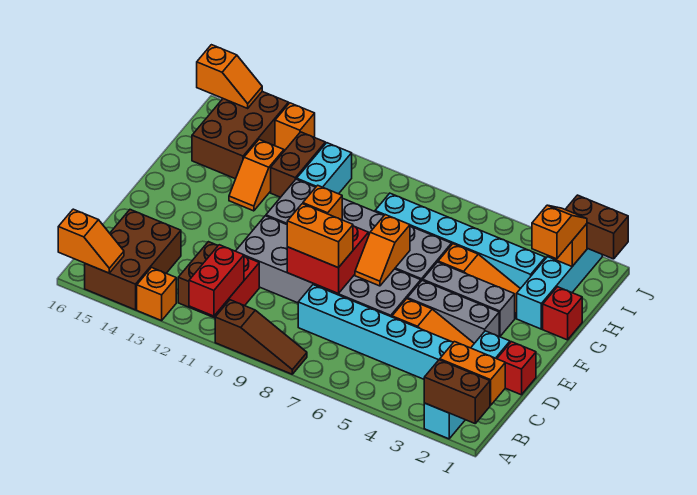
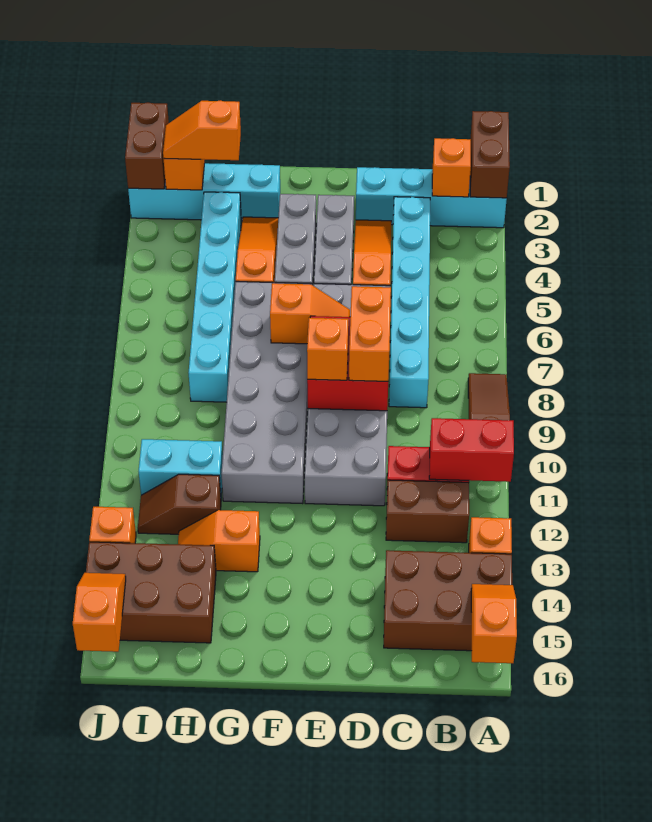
orange brick B1:B2 level 2 -> orange brick B2 level 2
red brick D1 level 1 -> none
red brick G1 level 1 -> none
orange slope G13:H13 level 1 top H -> orange slope G13:H13 level 1 top G
brown brick H12:I12 level 1 -> brown slope H12:I12 level 1 top H

